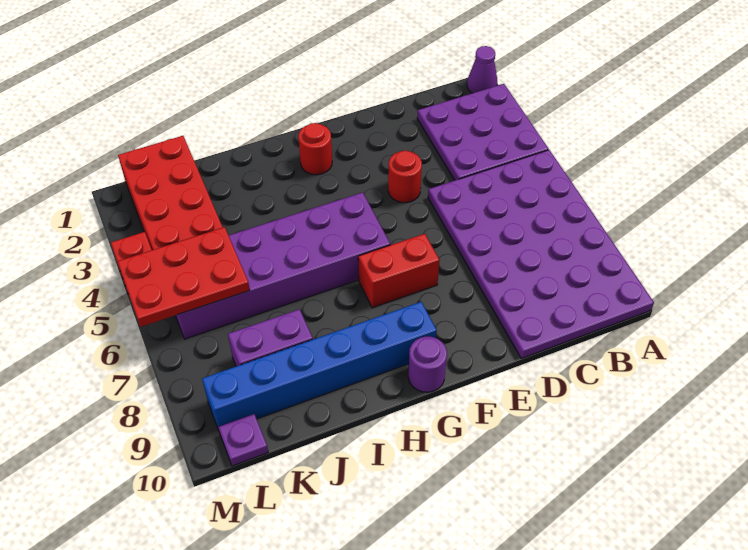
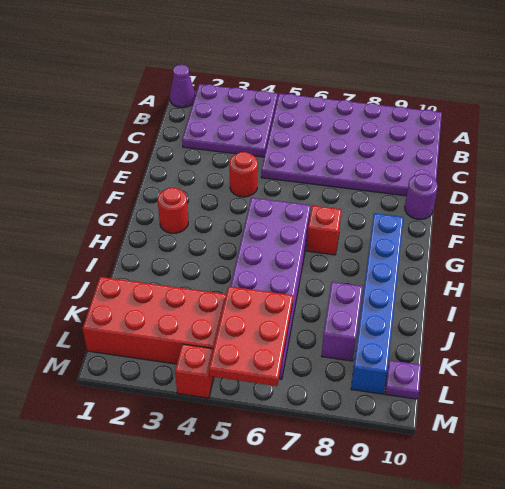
red brick F7:G7 level 1 -> red brick G7 level 1
purple round brick G10 level 1 -> purple round brick E10 level 1

